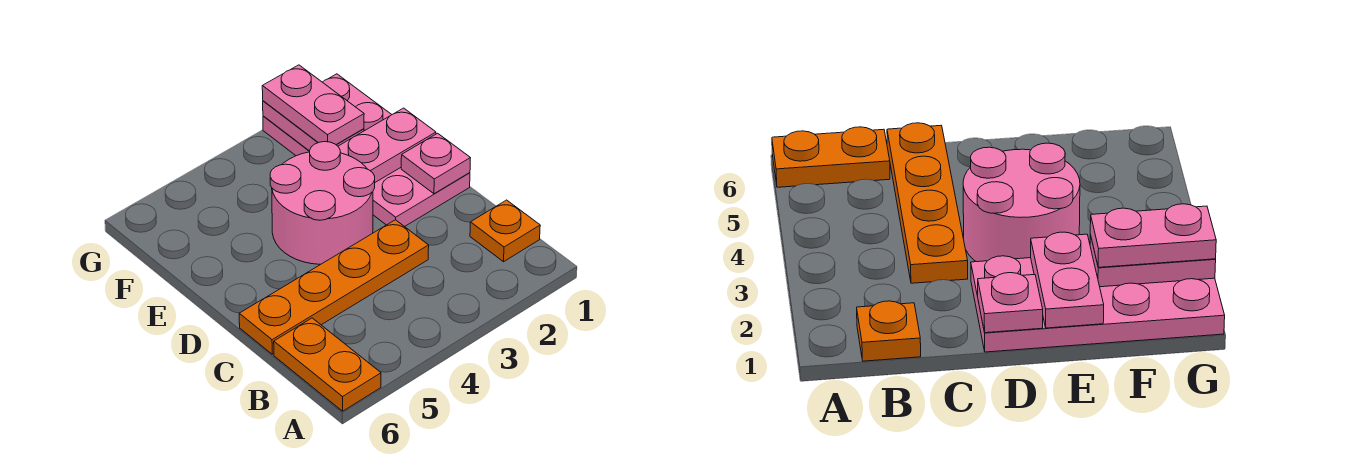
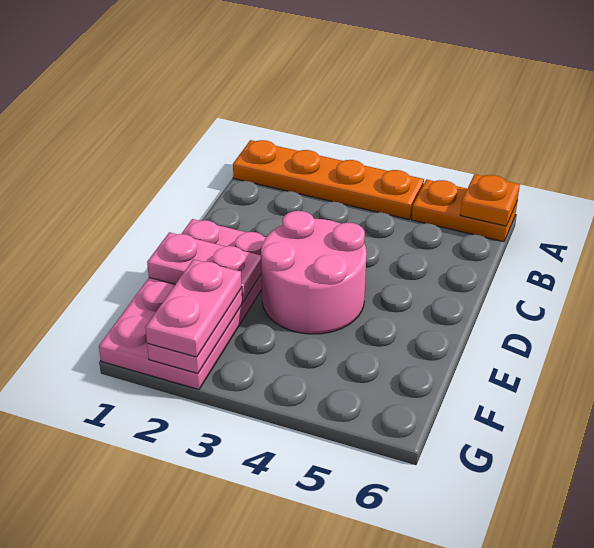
orange plate A6:B6 level 1 -> orange plate A5:A6 level 1
orange plate B1 level 1 -> orange plate A6 level 2
orange plate C3:C6 level 1 -> orange plate A1:A4 level 1
pink plate D1 level 2 -> none

